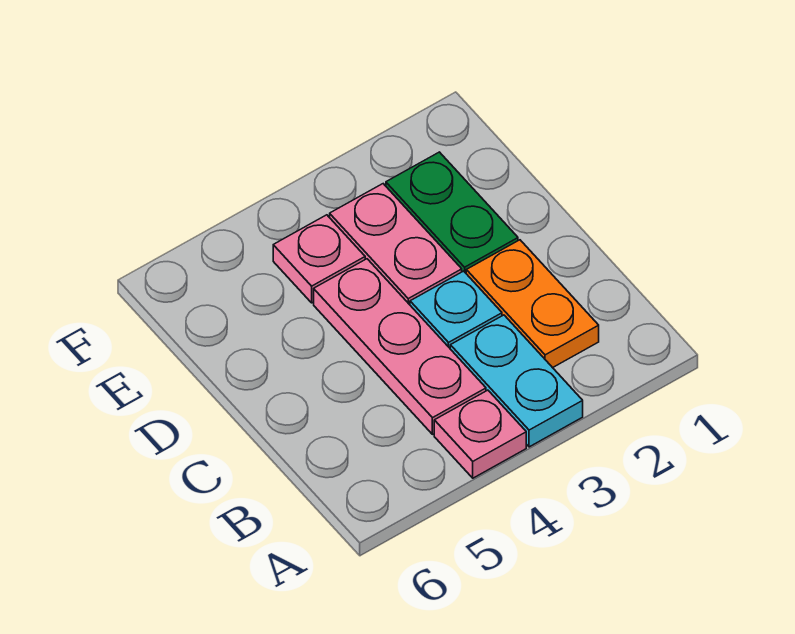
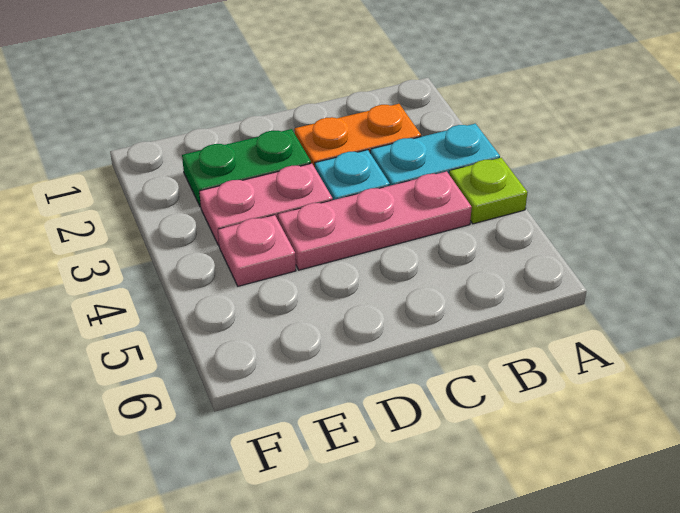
pink plate A4 level 1 -> lime plate A4 level 1

